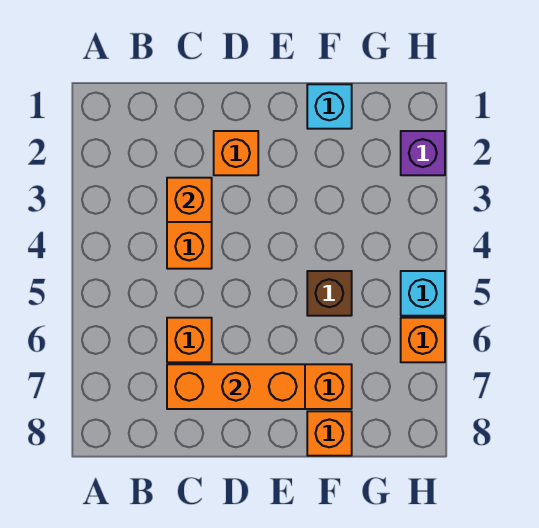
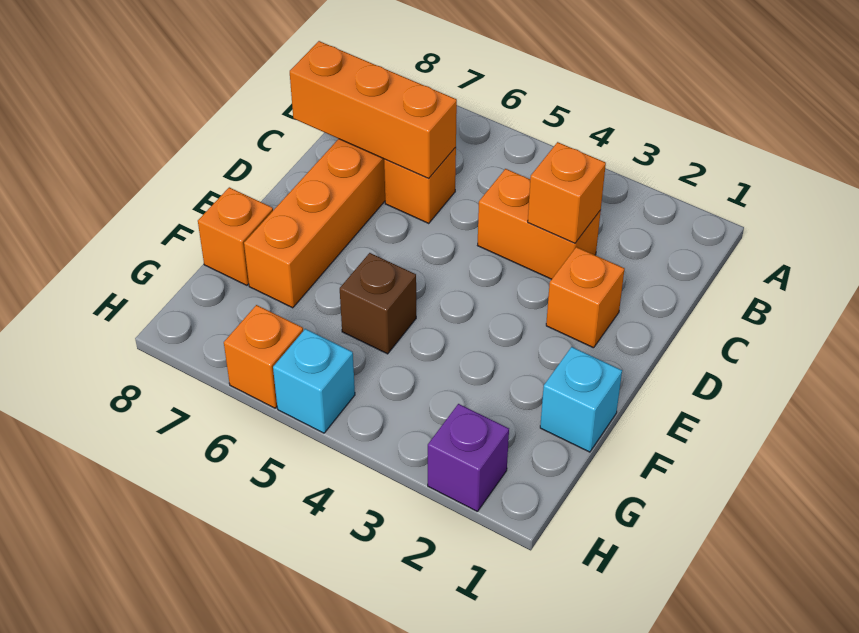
orange brick C7:E7 level 2 -> orange brick C6:C8 level 2

